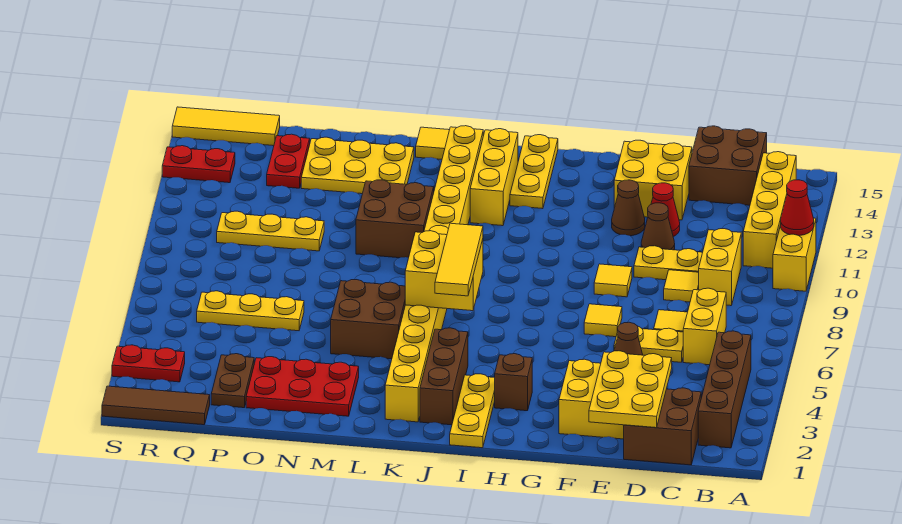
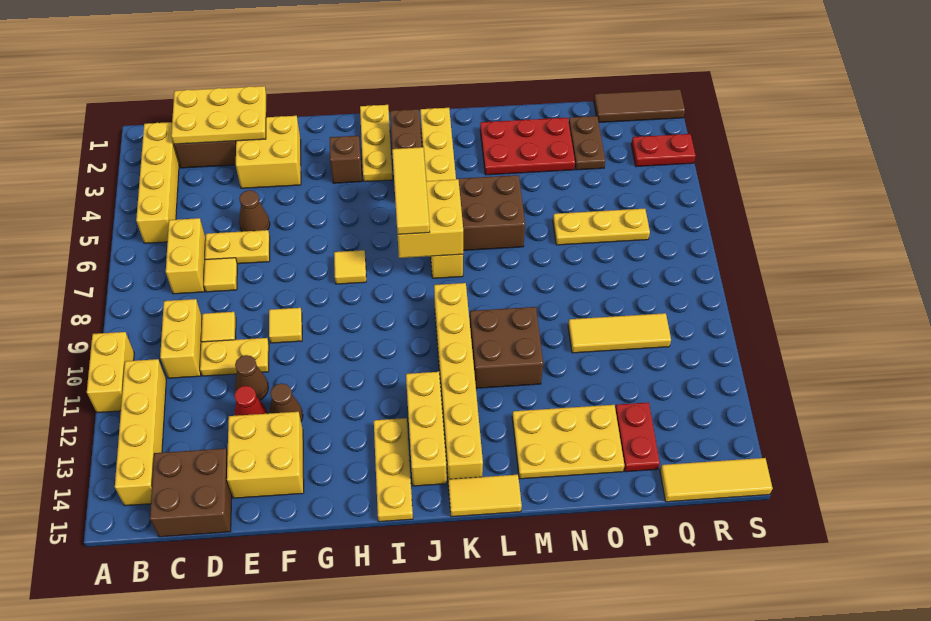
red cone A11 level 2 -> none
brown brick B2:B5 level 1 -> yellow brick B2:B5 level 1
yellow plate D1:E3 level 2 -> yellow plate C1:E2 level 2
yellow tile F7 level 1 -> yellow tile H7 level 1
yellow plate O10:Q10 level 1 -> yellow tile O10:Q10 level 1
red plate R13:S13 level 1 -> none

